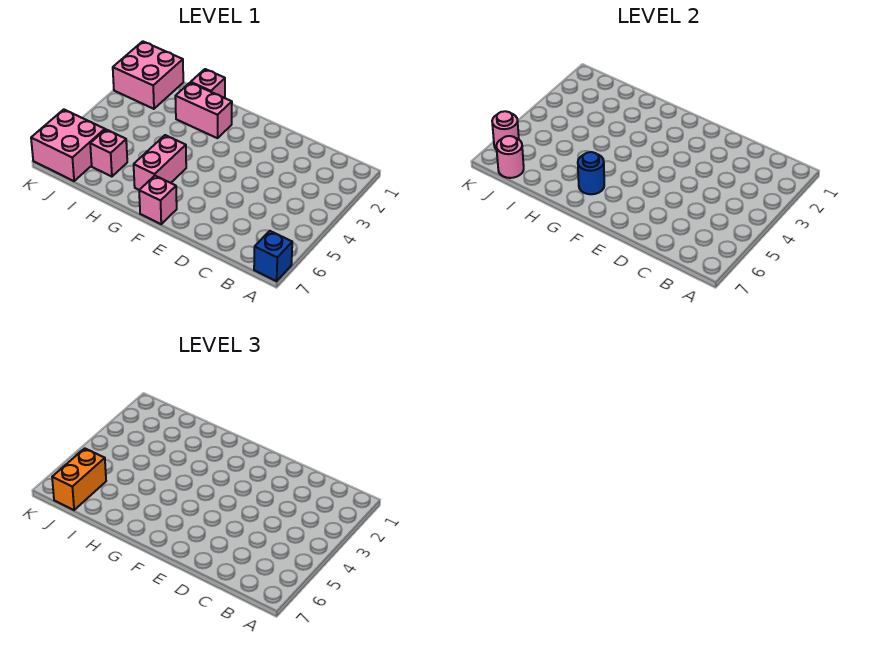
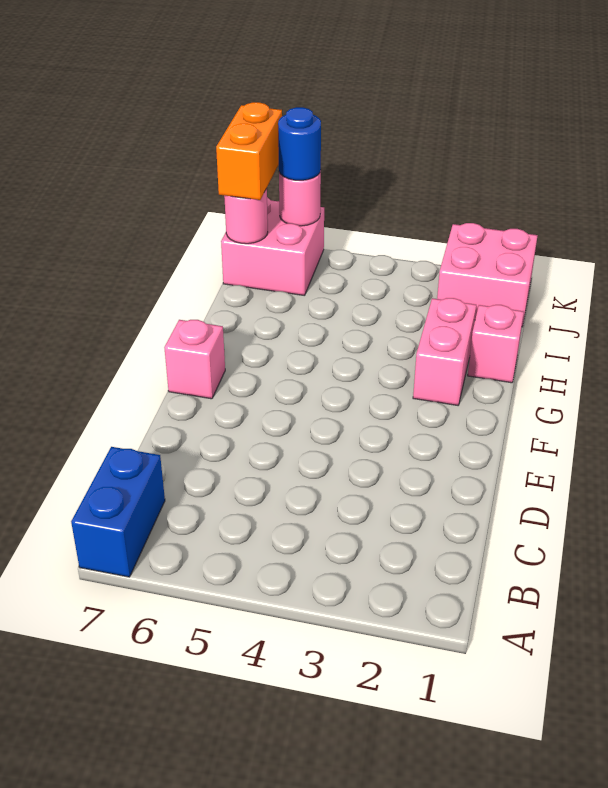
blue brick A7 level 1 -> blue brick A7:B7 level 1
pink brick G5:G6 level 1 -> none
blue round brick G6 level 2 -> blue round brick K6 level 3
pink brick I6 level 1 -> none
orange brick J6:J7 level 3 -> orange brick J7:K7 level 3

